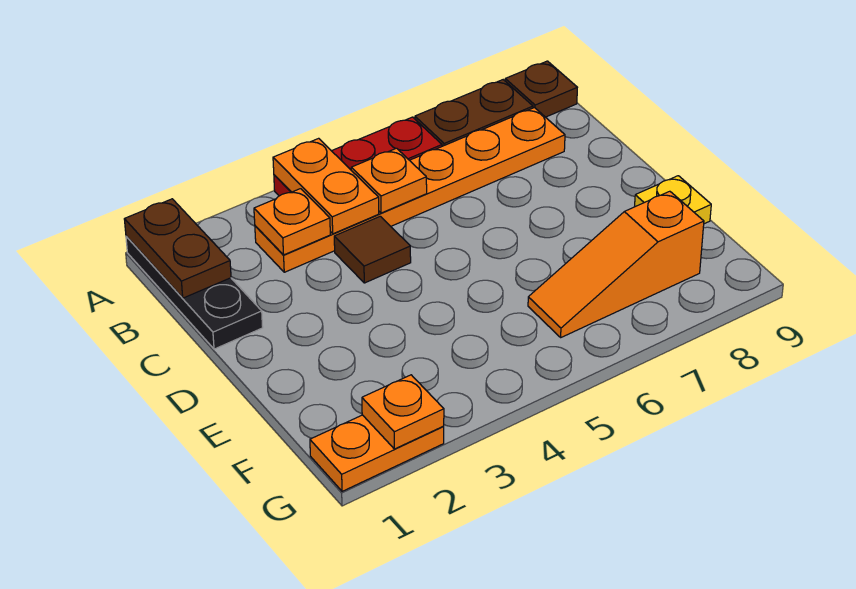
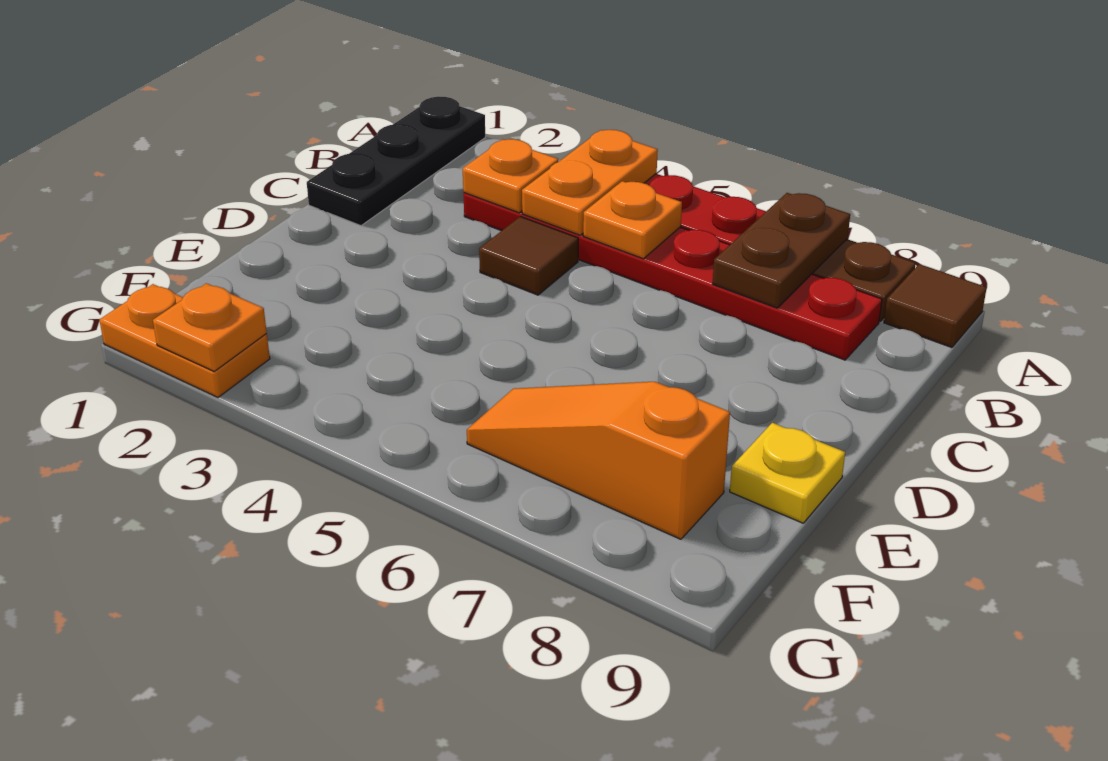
brown plate A1:B1 level 2 -> brown plate A7:B7 level 2
brown plate A9 level 1 -> brown tile A9 level 1
orange plate B3:B8 level 1 -> red plate B3:B8 level 1

